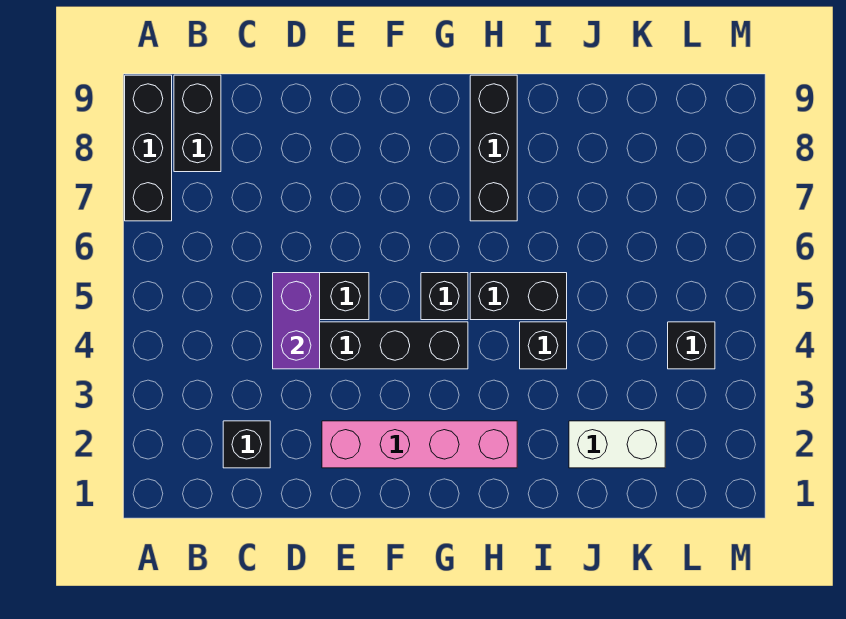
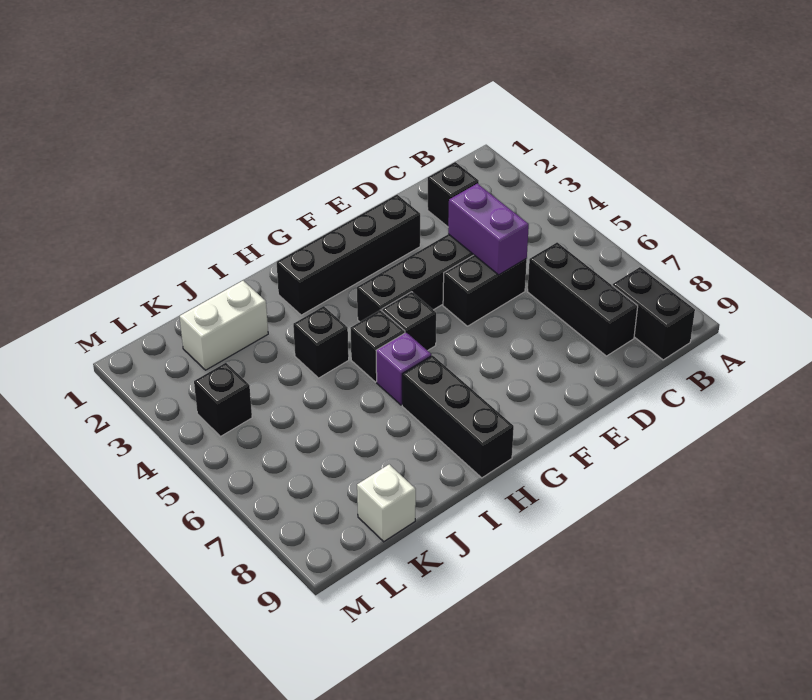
black brick A7:A9 level 1 -> black brick C6:C8 level 1
pink brick E2:H2 level 1 -> black brick E2:H2 level 1
black brick H5:I5 level 1 -> black brick H5 level 1
none -> purple brick H6 level 1
none -> white brick K9 level 1

